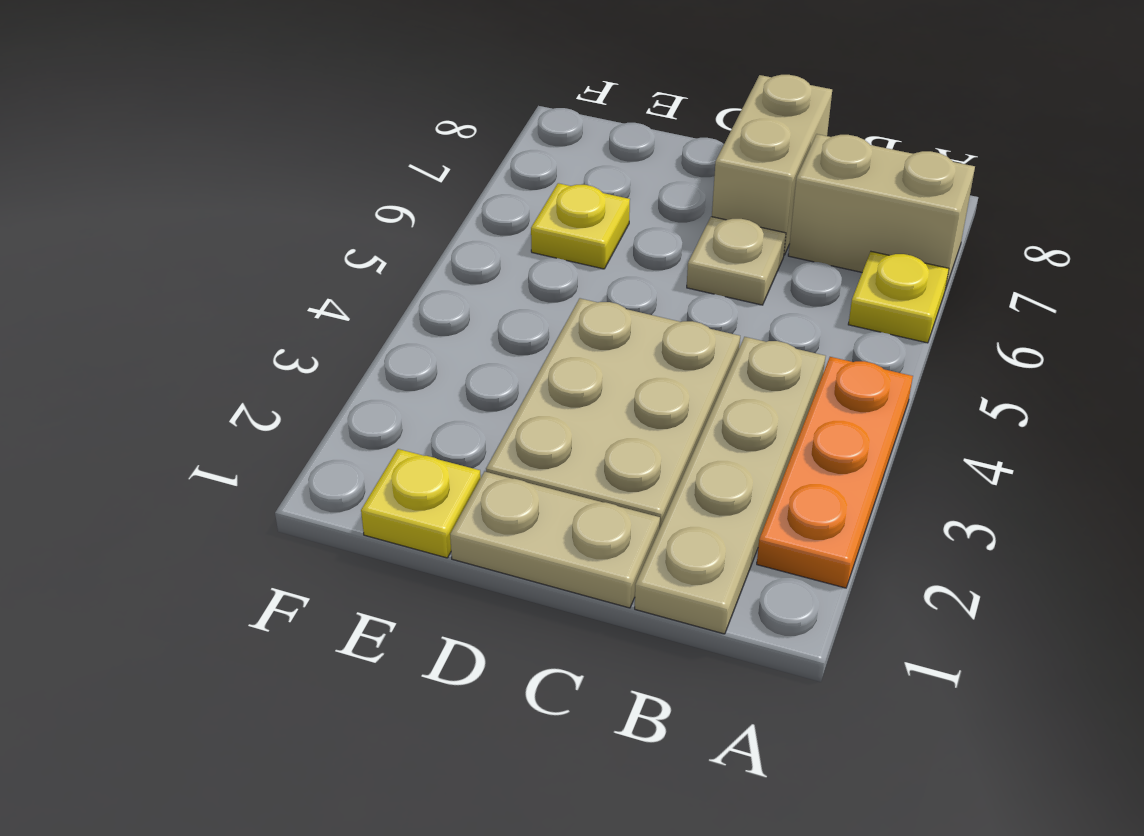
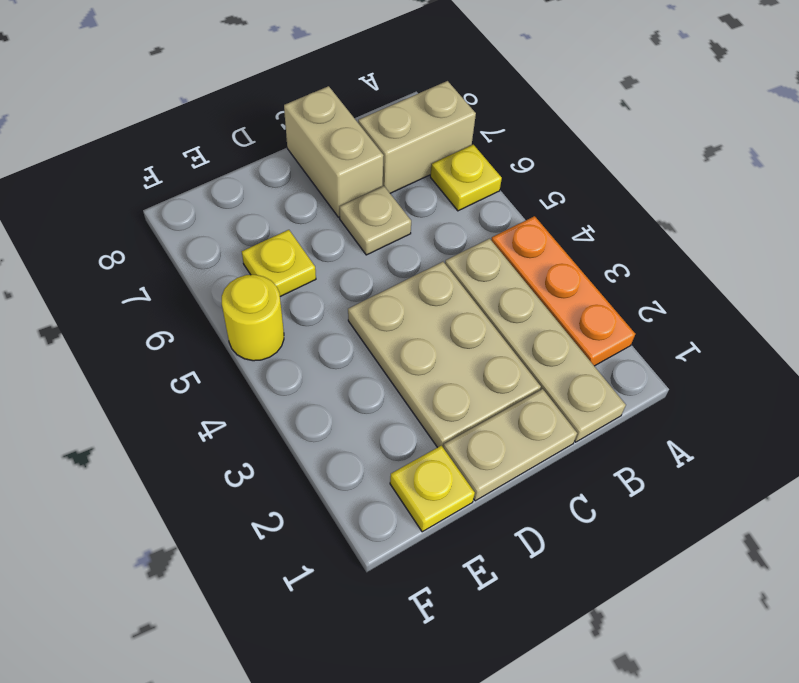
none -> yellow round brick F5 level 1

